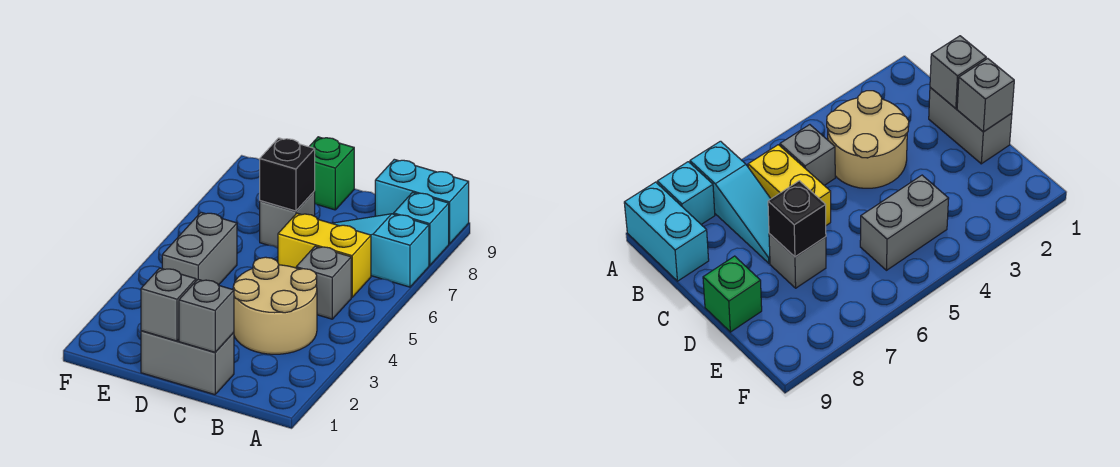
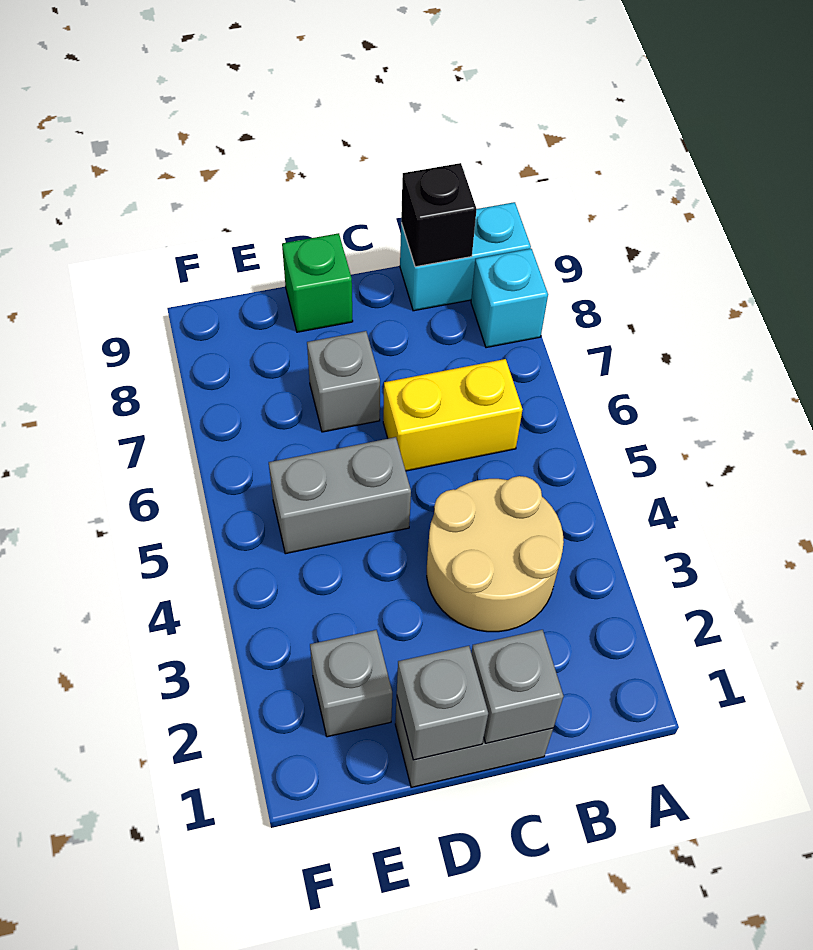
cyan slope A7:C7 level 1 top A -> none
grey brick B5 level 1 -> grey brick E2 level 1
black brick D7 level 2 -> black brick B9 level 2
grey brick E4:E5 level 1 -> grey brick D5:E5 level 1

